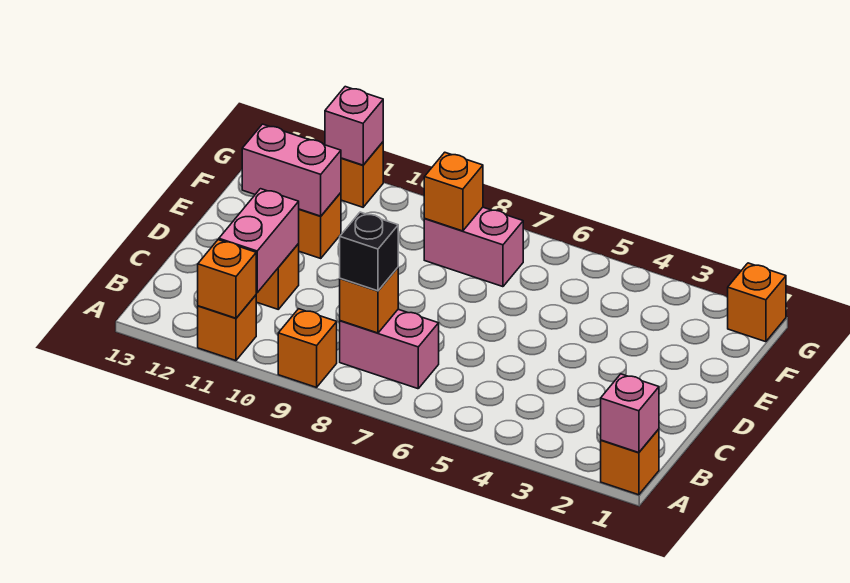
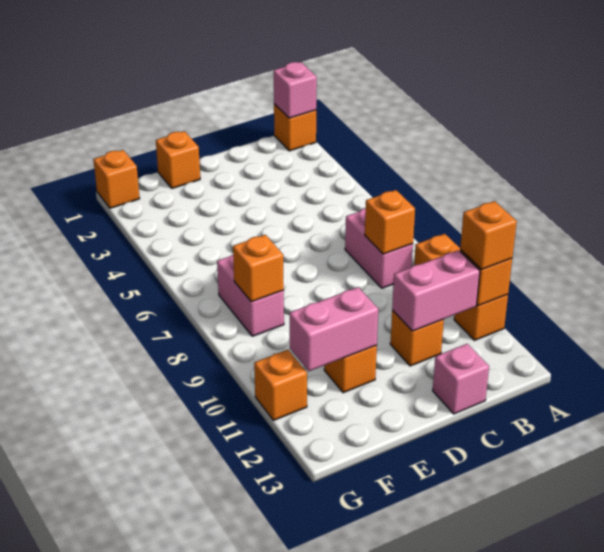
none -> orange brick A11 level 3
black brick B8 level 3 -> none
none -> orange brick E1 level 1
pink brick E11:E12 level 2 -> pink brick E11:F11 level 2
pink brick G11 level 2 -> pink brick C13 level 1

